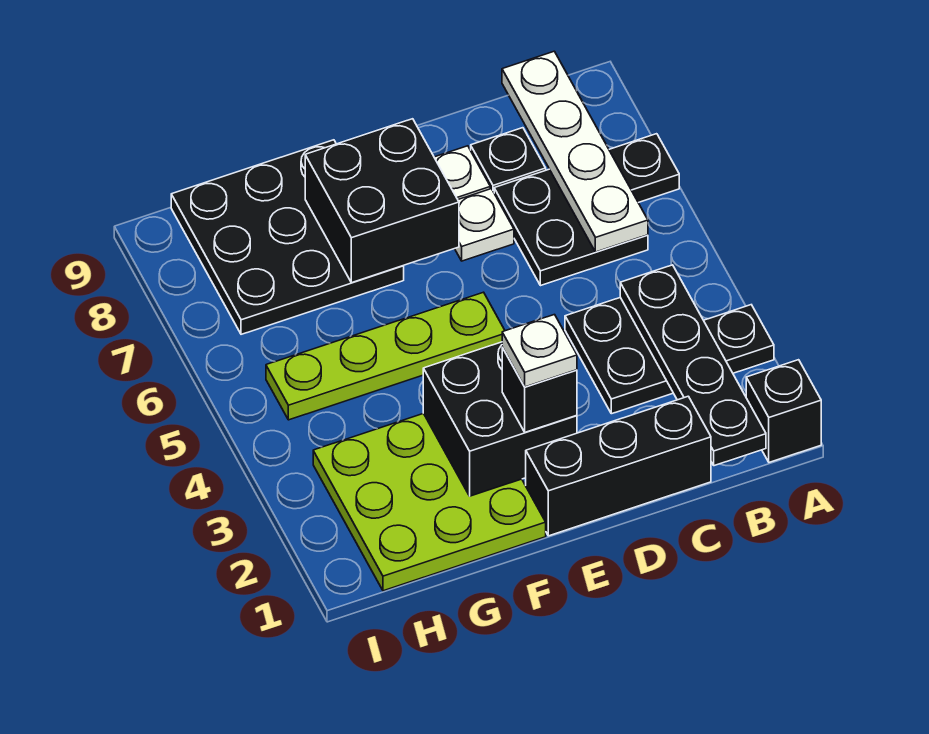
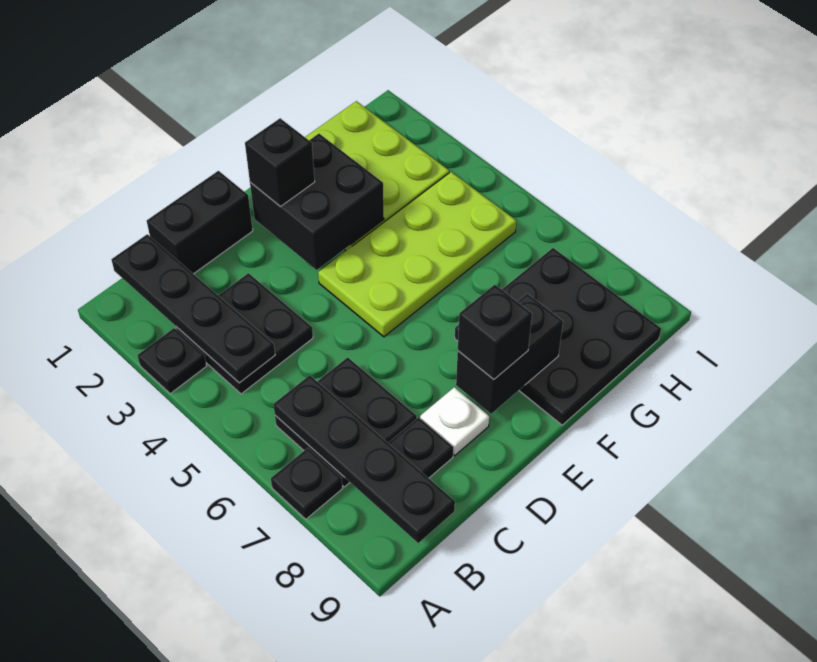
black brick A1 level 1 -> black brick E8 level 3
white plate B6:B9 level 2 -> black plate B6:B9 level 2
black brick C1:E1 level 1 -> black brick C1:D1 level 1
white plate D7 level 1 -> none
white plate E2 level 4 -> none
lime plate E5:H5 level 1 -> lime plate E4:H5 level 1
black brick E7:F8 level 2 -> black brick E8:F8 level 2

